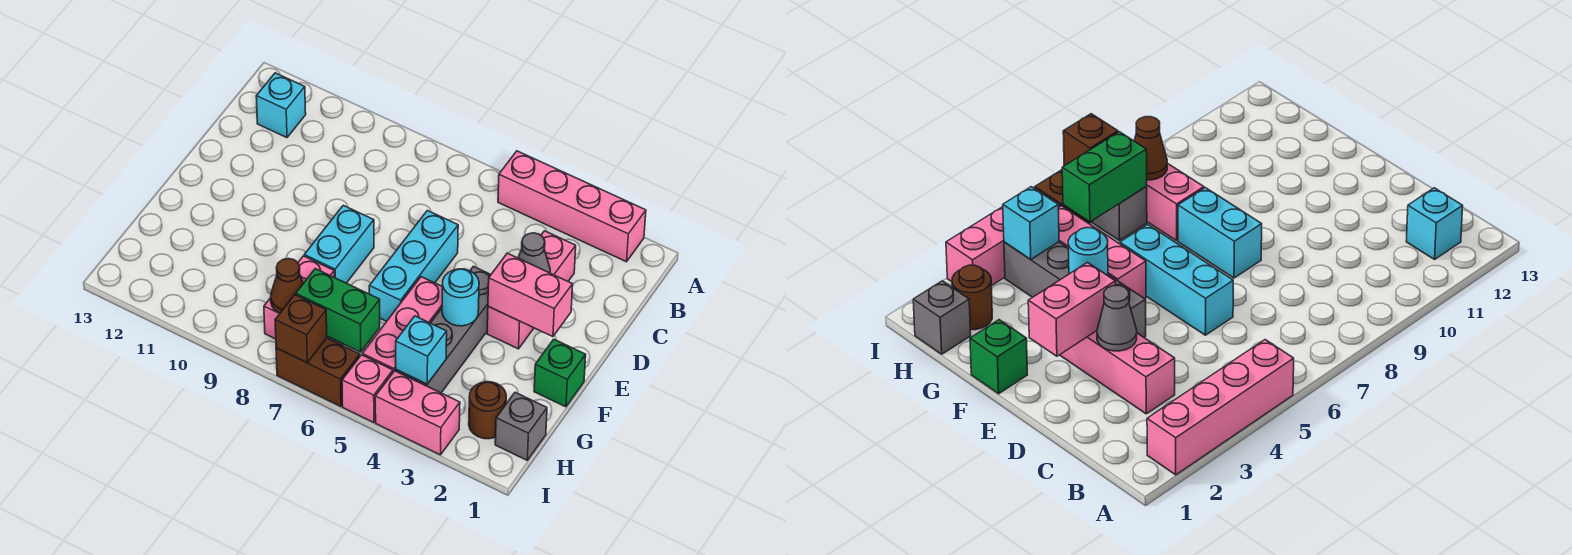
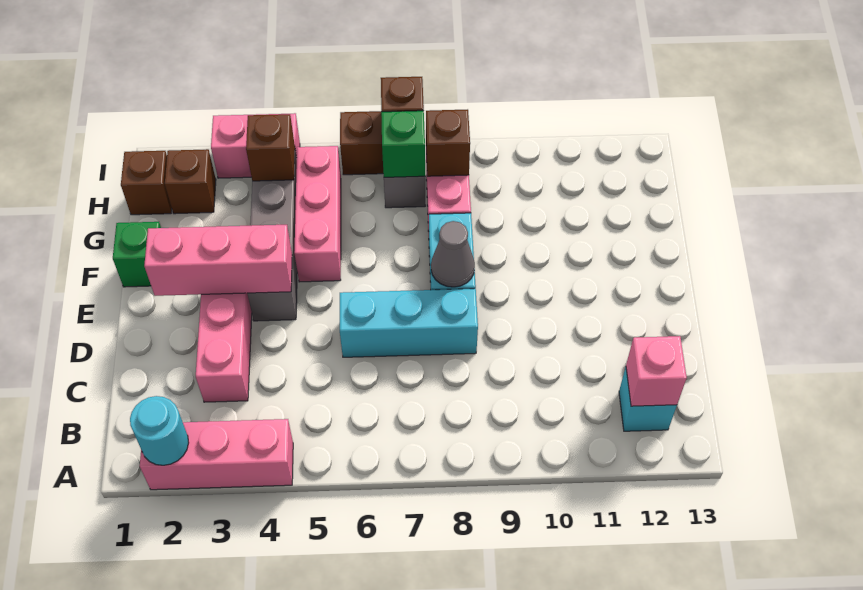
pink brick A2:A5 level 1 -> pink brick A2:A4 level 1
grey cone D3 level 2 -> grey cone E8 level 2
cyan brick D6:F6 level 1 -> cyan brick D6:D8 level 1
pink brick E2:E3 level 2 -> pink brick E2:E4 level 2
cyan round brick F4 level 2 -> cyan round brick A2 level 2
grey brick H1 level 1 -> brown brick H1 level 1
brown round brick H2 level 1 -> brown brick H2 level 1
cyan brick H4 level 2 -> brown brick H4 level 2
green brick H6:H7 level 2 -> green brick H7 level 2
brown cone H8 level 2 -> brown brick H8 level 2
pink brick I5 level 1 -> pink brick B12 level 2

